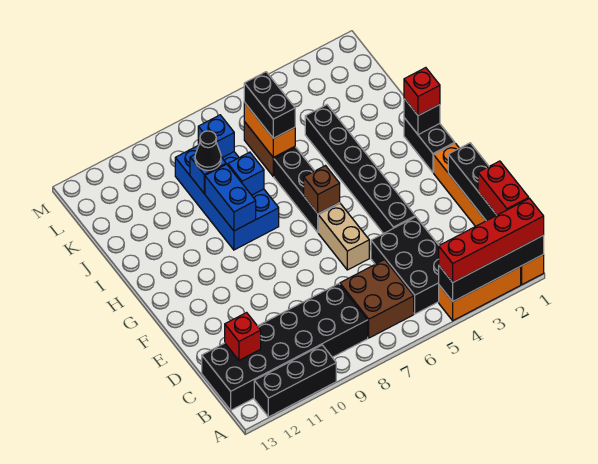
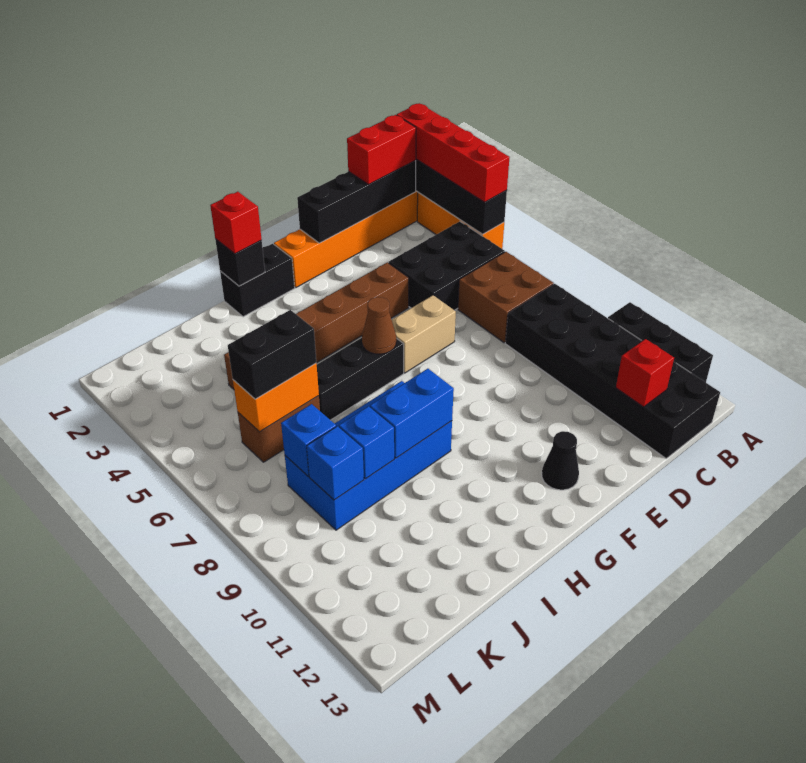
black brick E4:J4 level 1 -> brown brick E4:J4 level 1
brown brick G6 level 2 -> brown cone G6 level 2
blue brick I8 level 2 -> blue brick K9 level 2
black cone J9 level 3 -> black cone F12 level 1

